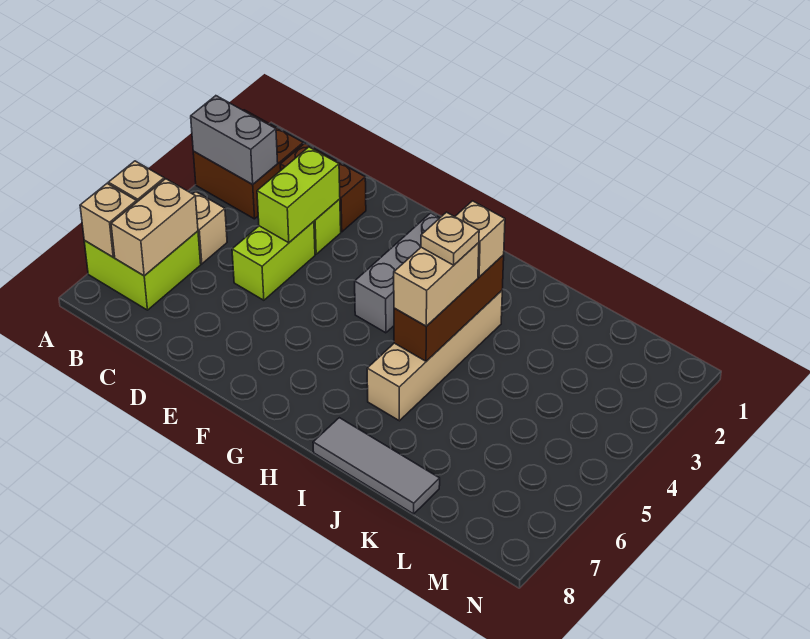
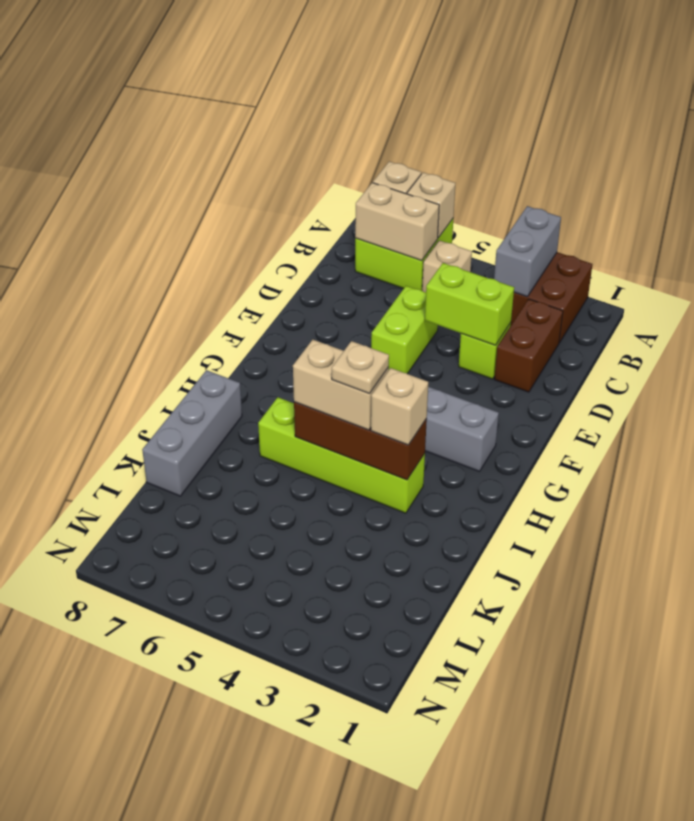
lime brick D4:D5 level 1 -> lime brick D5:E5 level 1
tan brick I3:I6 level 1 -> lime brick I3:I6 level 1
grey tile I8:K8 level 1 -> grey brick I8:K8 level 1

